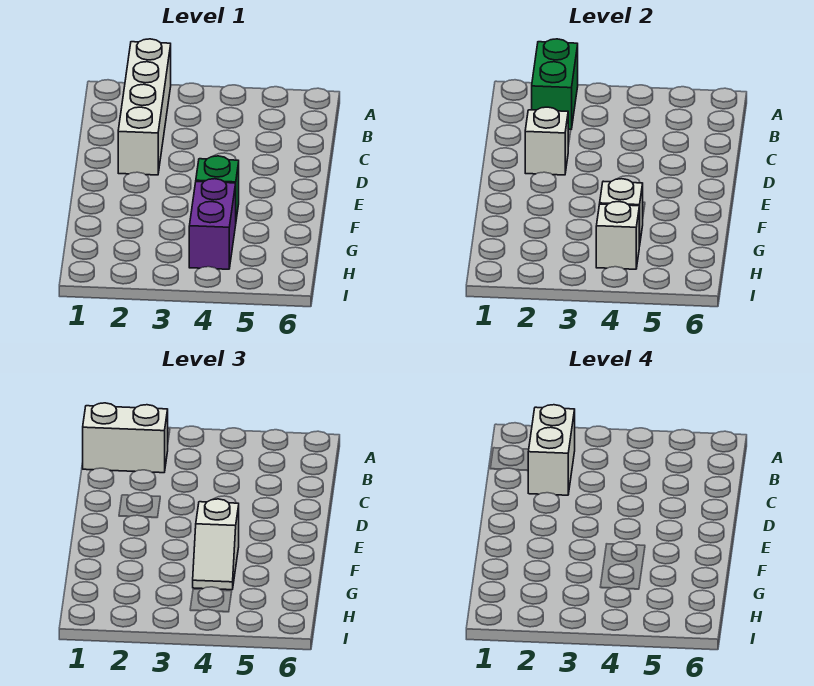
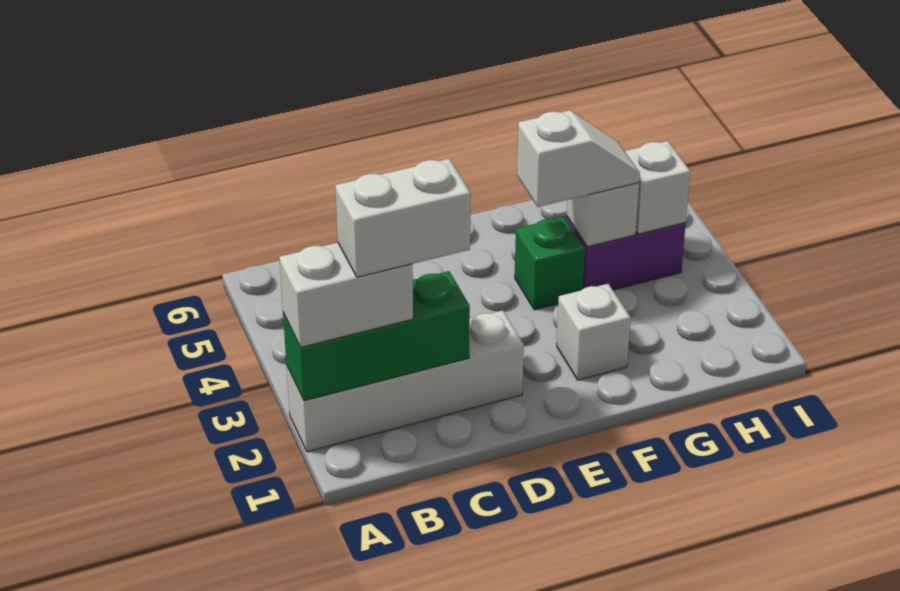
green brick A2:B2 level 2 -> green brick A2:C2 level 2
white brick B1:B2 level 3 -> white brick A2:B2 level 3
white brick D2 level 2 -> white brick F2 level 1

